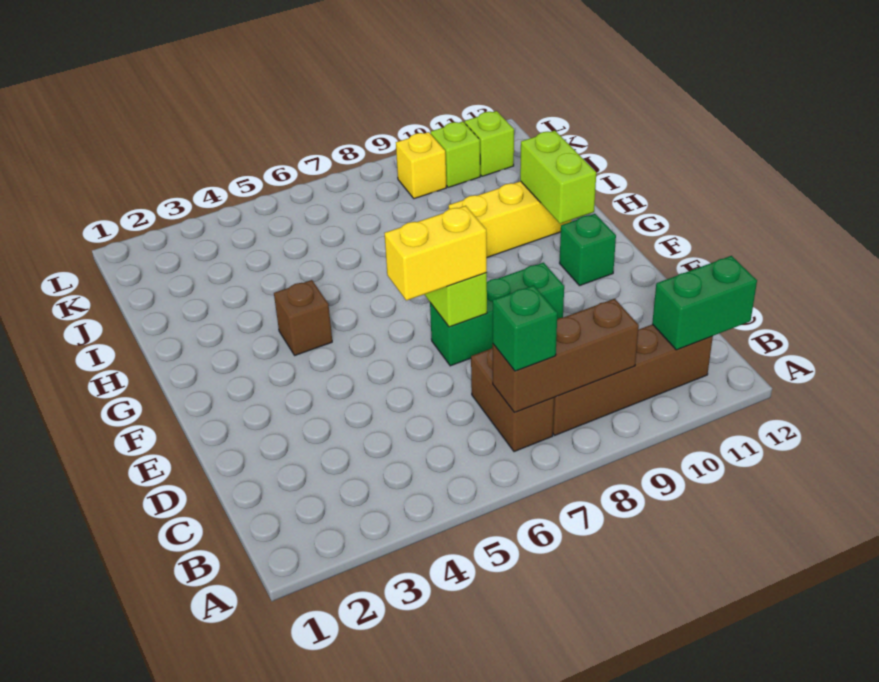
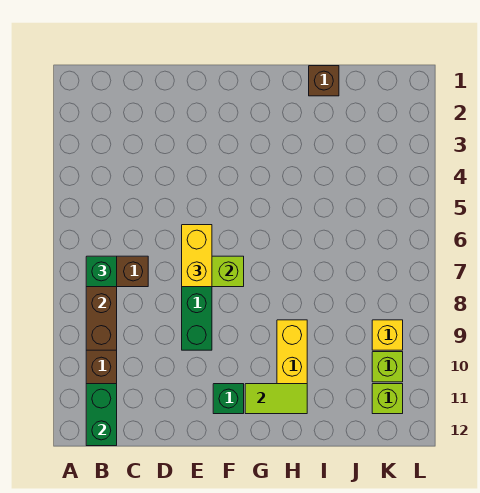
brown brick G4 level 1 -> brown brick I1 level 1
lime brick G11:H11 level 2 -> lime tile G11:H11 level 2

